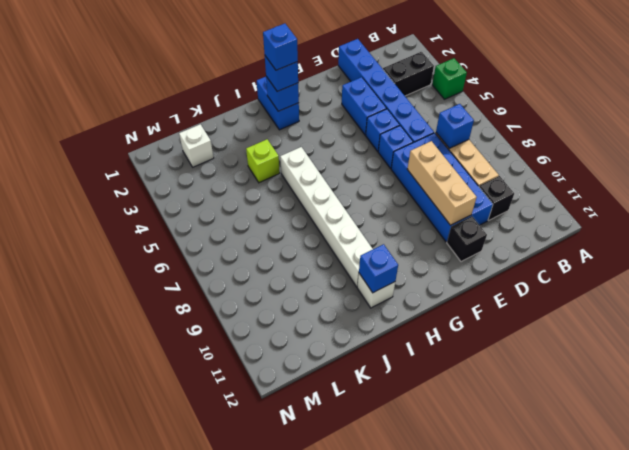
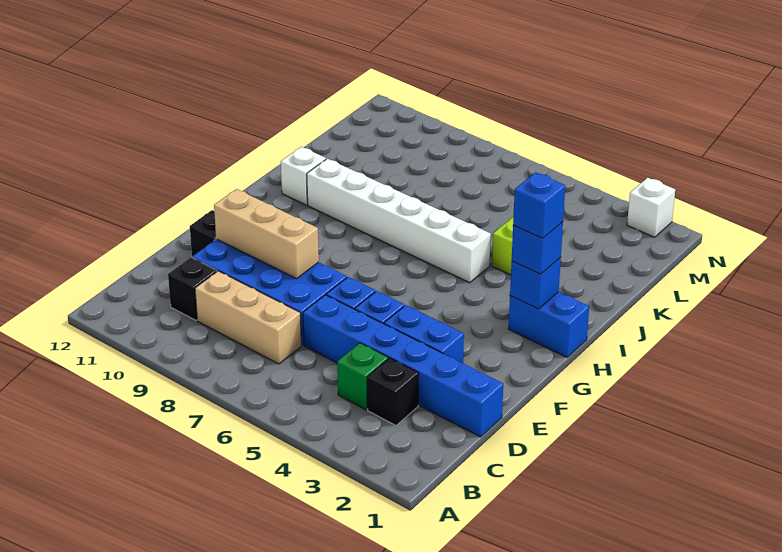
green brick A4 level 1 -> green brick C4 level 1
black brick B3:C3 level 1 -> black brick C3 level 1
blue brick C7 level 2 -> none
blue brick I11 level 2 -> none
white brick L2 level 1 -> white brick N2 level 1

